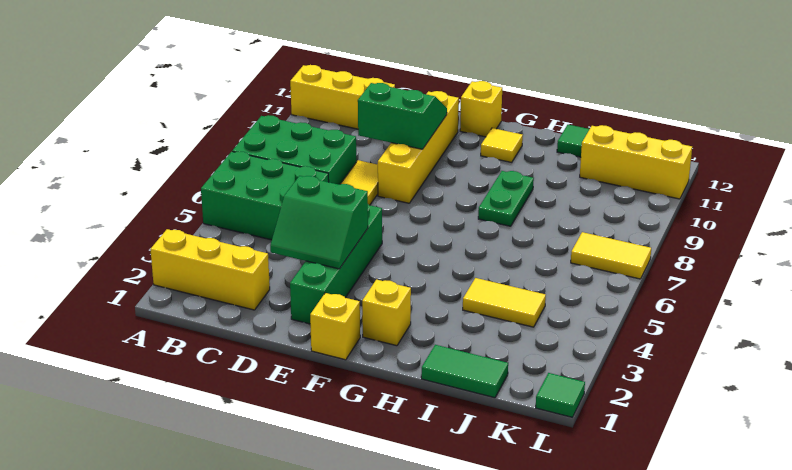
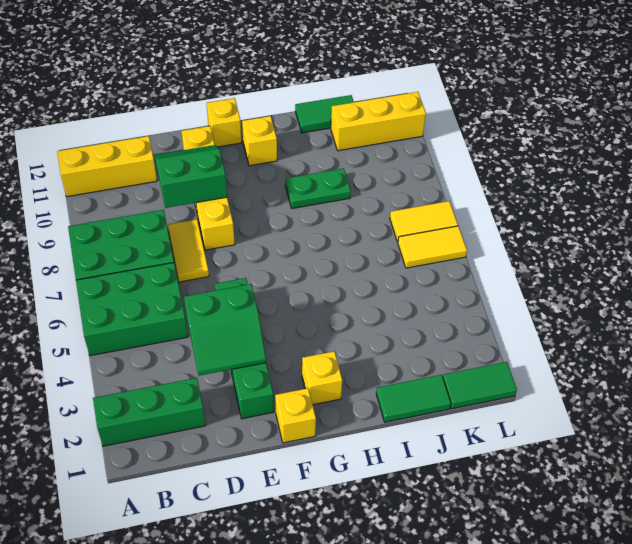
yellow brick A2:C2 level 1 -> green brick A2:C2 level 1
yellow tile G11 level 1 -> yellow brick G11 level 1
green plate H8:H9 level 1 -> green plate H9:I9 level 1
yellow tile I4:J4 level 1 -> yellow tile K6:L6 level 1
green tile L1 level 1 -> green tile K1:L1 level 1

